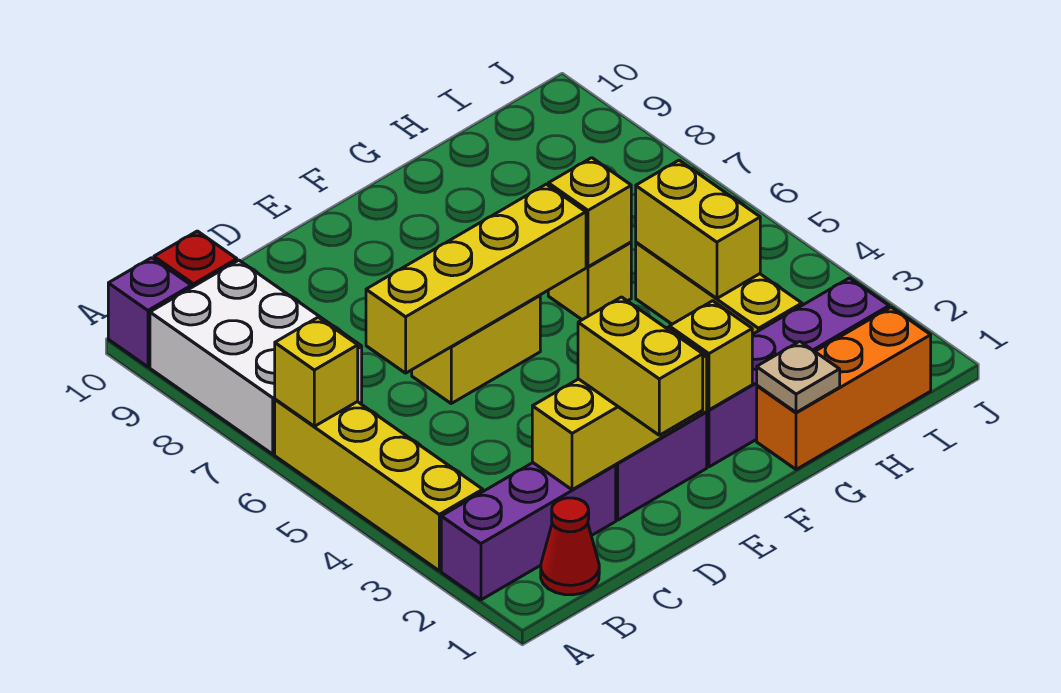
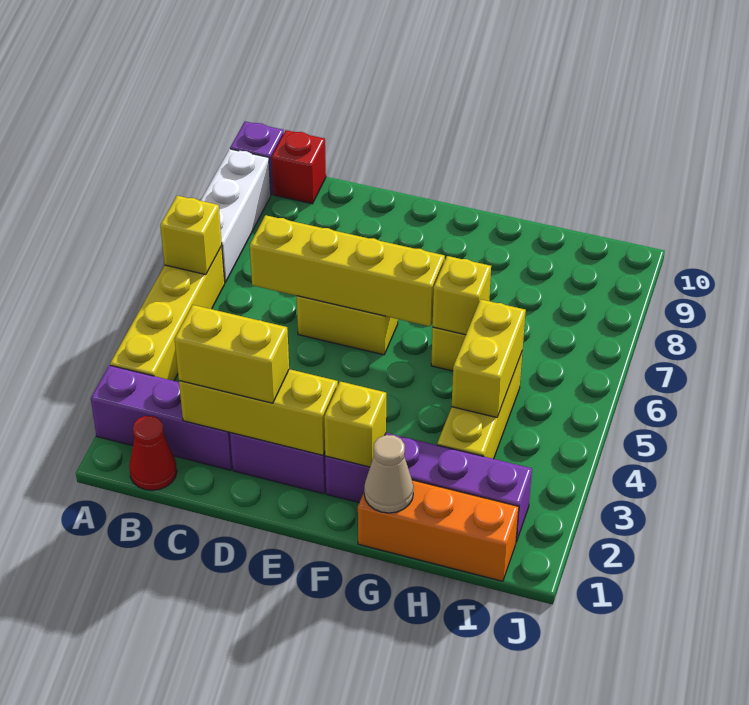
white brick A7:B9 level 1 -> white brick A7:A9 level 1
yellow brick D1:D2 level 3 -> yellow brick C2:D2 level 3
tan plate G1 level 2 -> tan cone G1 level 2

